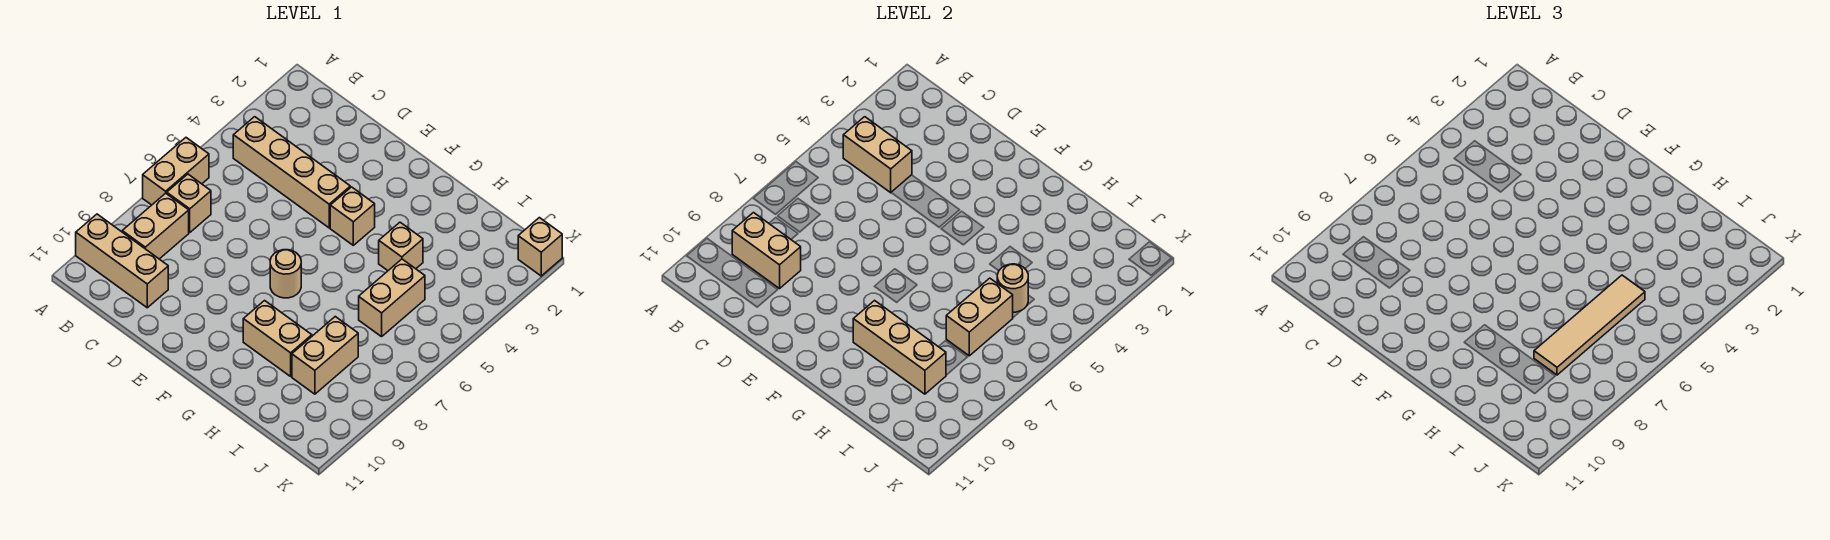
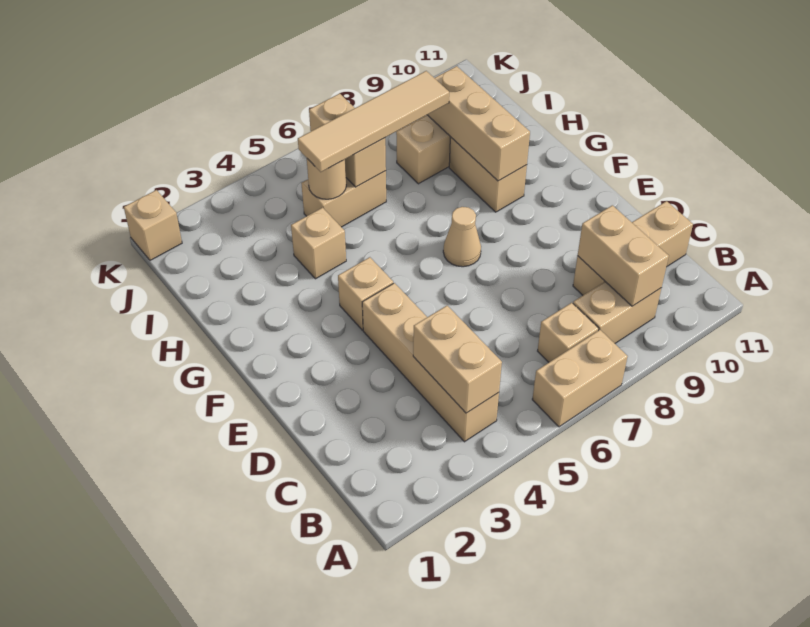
tan brick A10:C10 level 1 -> tan brick C9:C11 level 1
tan round brick F7 level 1 -> tan cone F7 level 1
tan brick I6:I7 level 2 -> tan brick I6:J6 level 2

